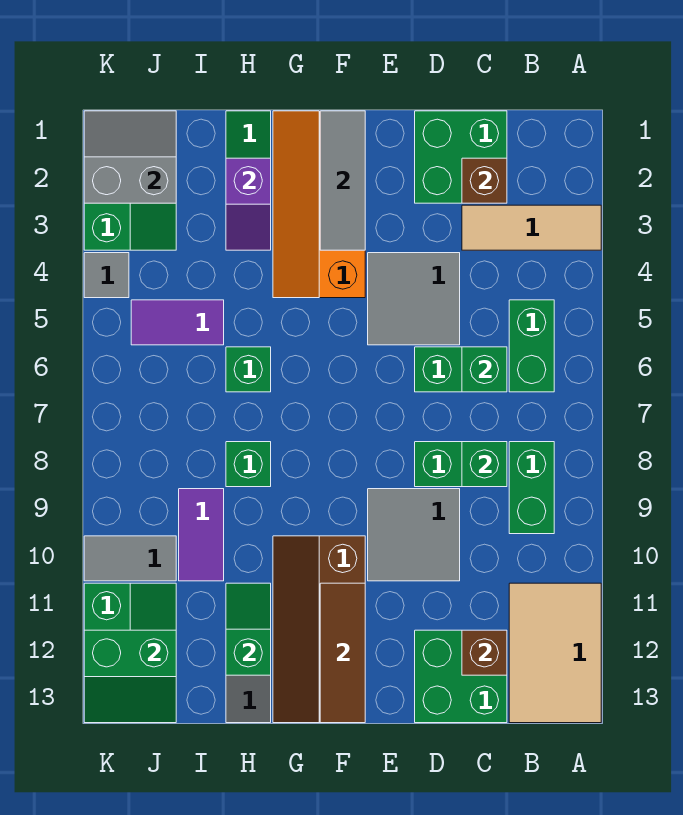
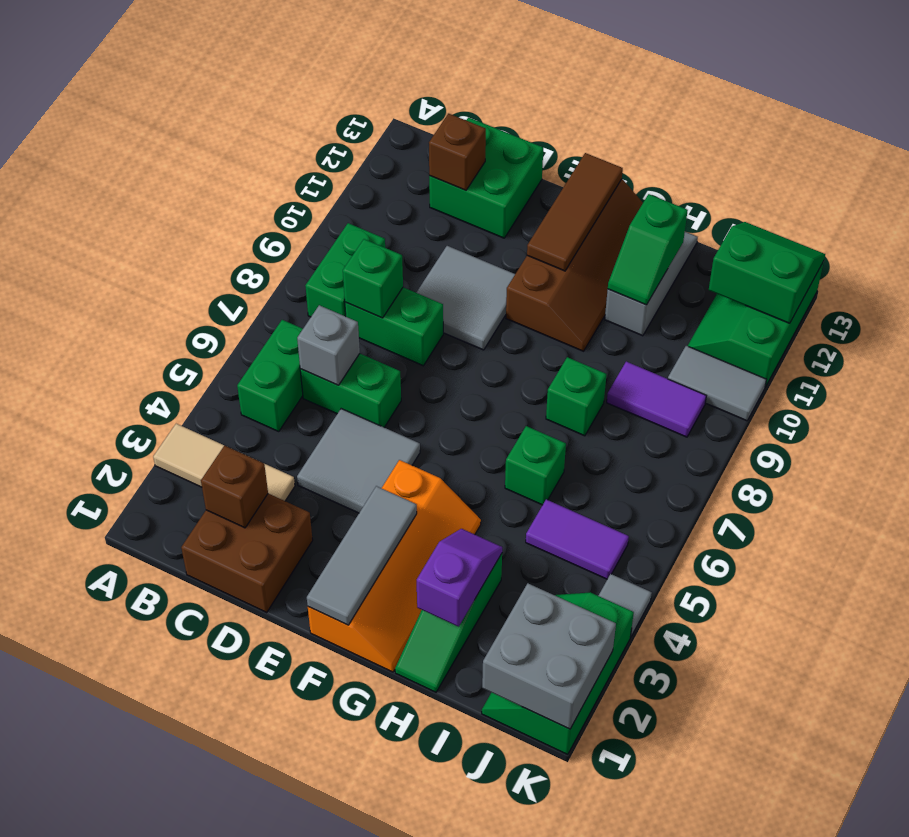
tan tile A11:B13 level 1 -> none
green brick C1:D2 level 1 -> brown brick C1:D2 level 1
green brick C6 level 2 -> grey brick C6 level 2
purple tile I9:I10 level 1 -> purple tile I9:J9 level 1
grey slope J1:K2 level 2 top 2 -> grey brick J1:K2 level 2

